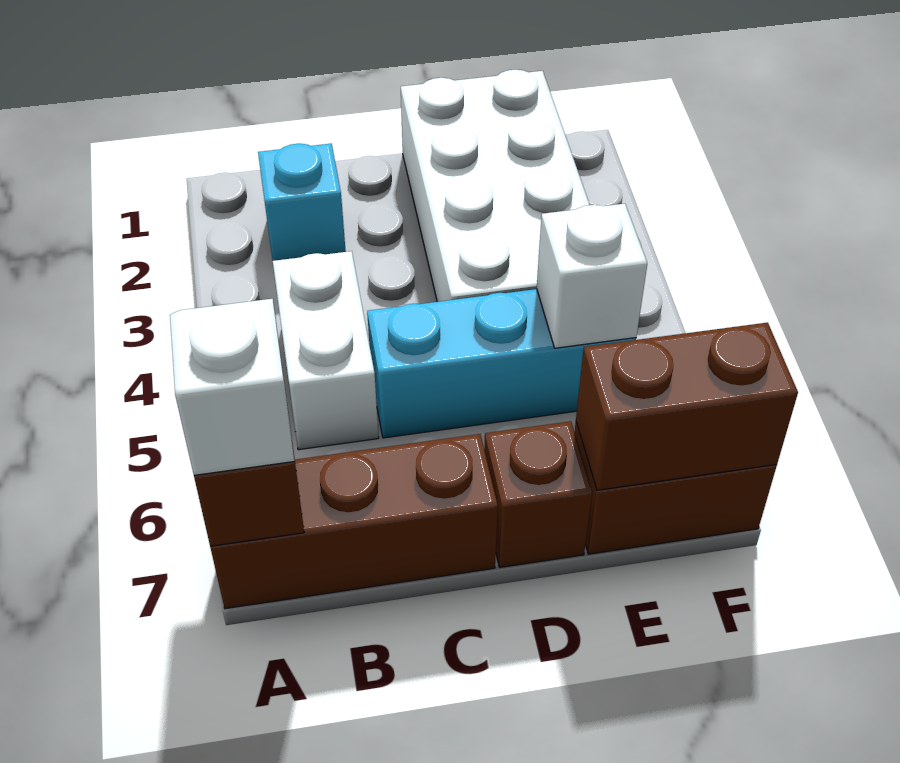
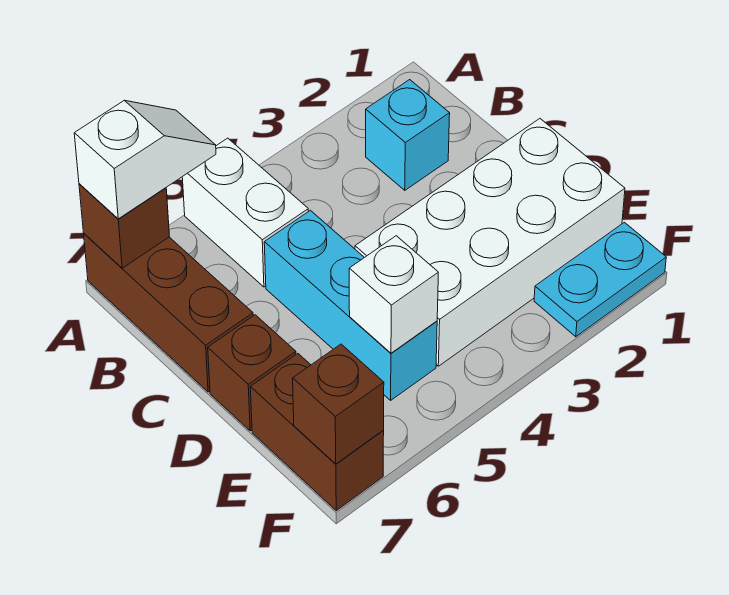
white brick B4:B5 level 1 -> white brick A5:B5 level 1
brown brick E7:F7 level 2 -> brown brick F7 level 2
none -> cyan plate F1:F2 level 1

